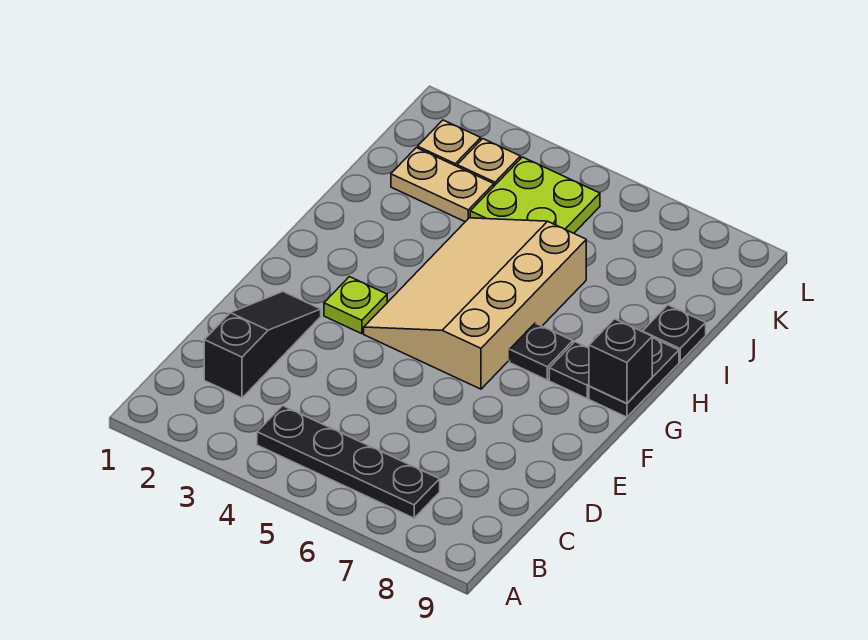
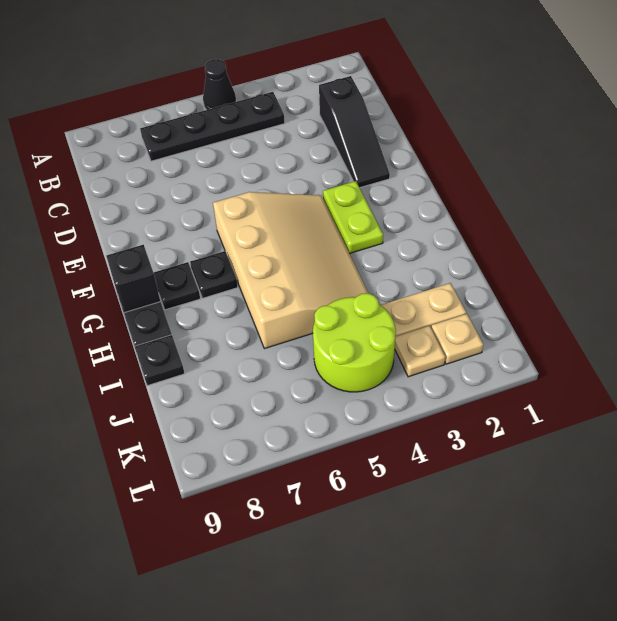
none -> black cone A5 level 1
lime plate F3 level 1 -> lime plate F3:G3 level 1
lime plate J4:K5 level 1 -> lime round brick J4:K5 level 1

